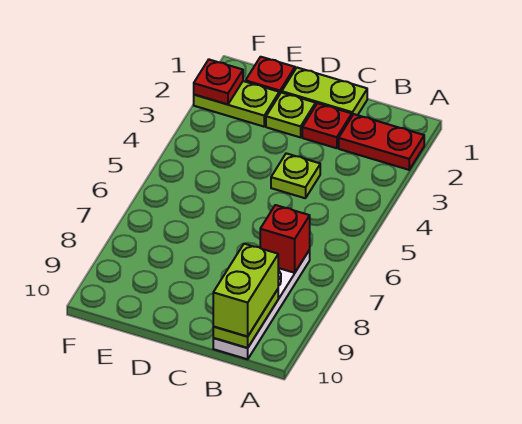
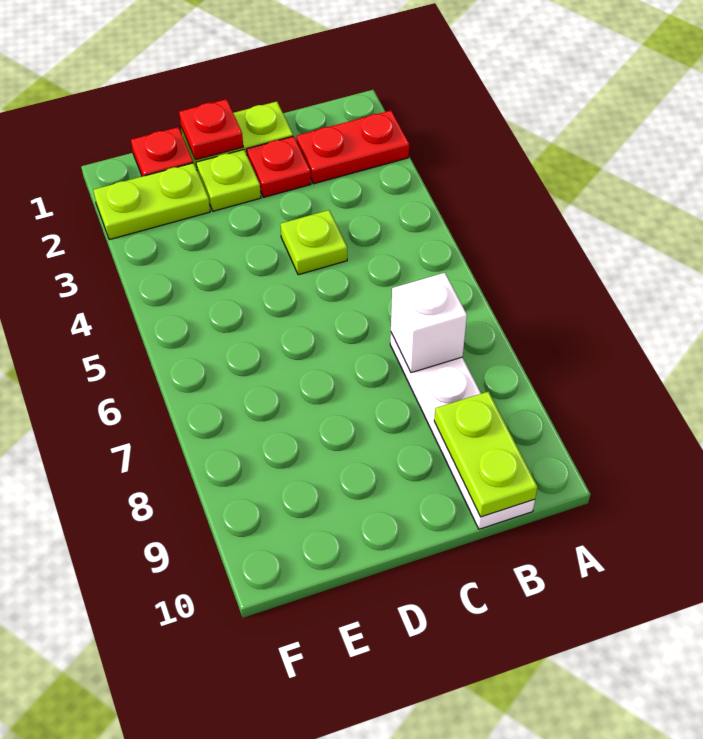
red brick B7 level 2 -> white brick B7 level 2
lime brick B9:B10 level 3 -> none
red plate F2 level 2 -> red plate D1 level 2

